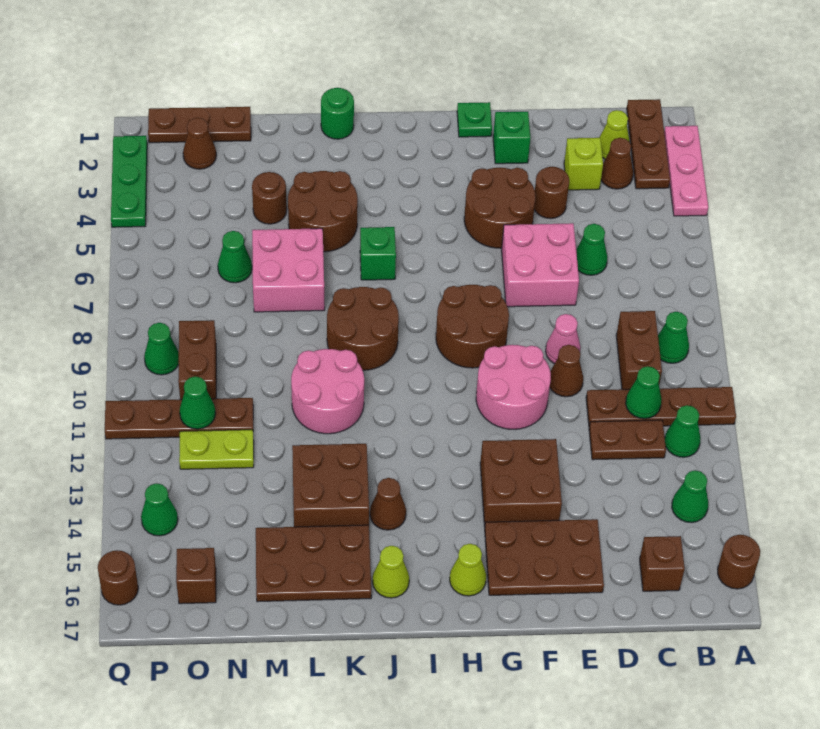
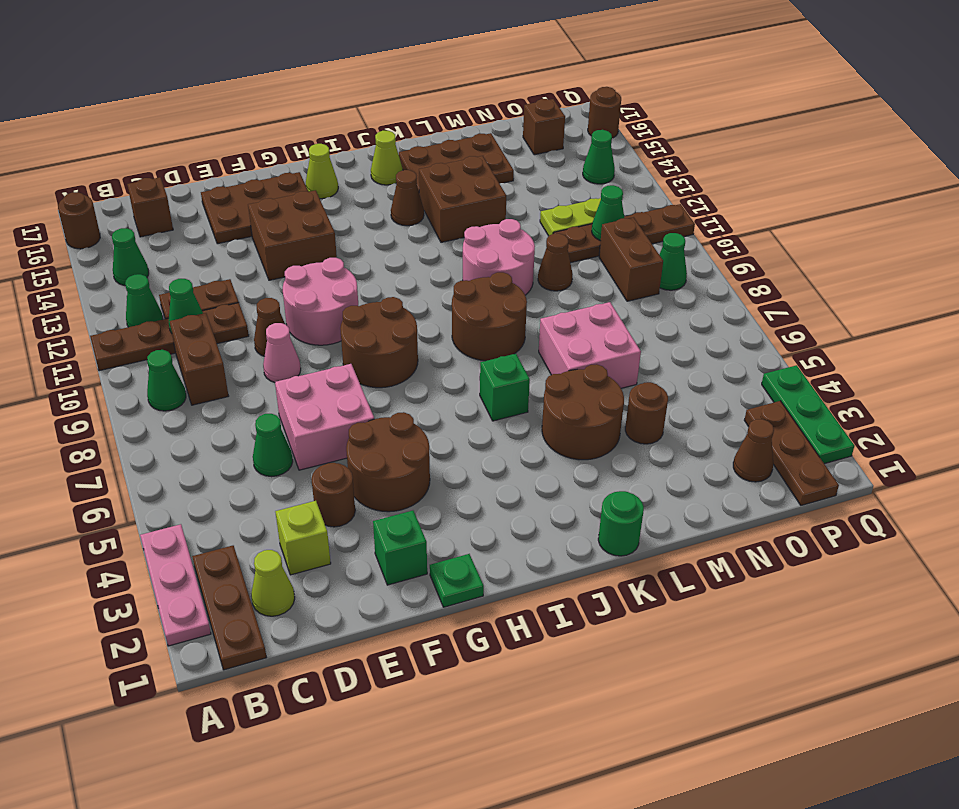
brown cone C3 level 1 -> brown cone M10 level 1
brown plate N1:P1 level 1 -> brown plate P1:P3 level 1
green cone N6 level 1 -> none

